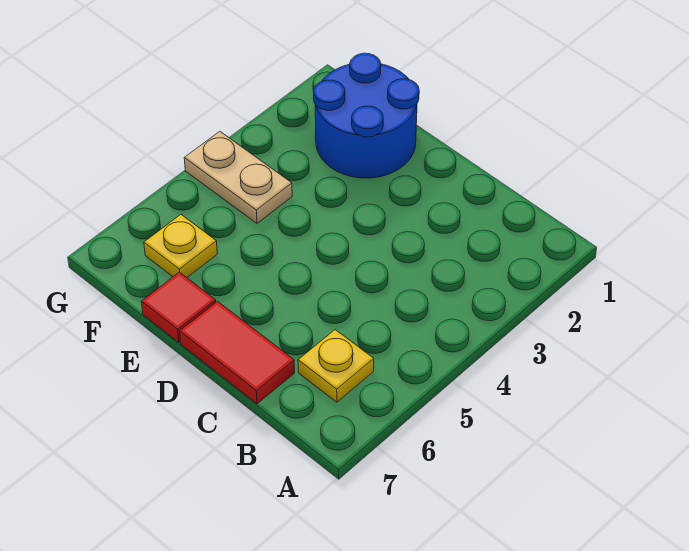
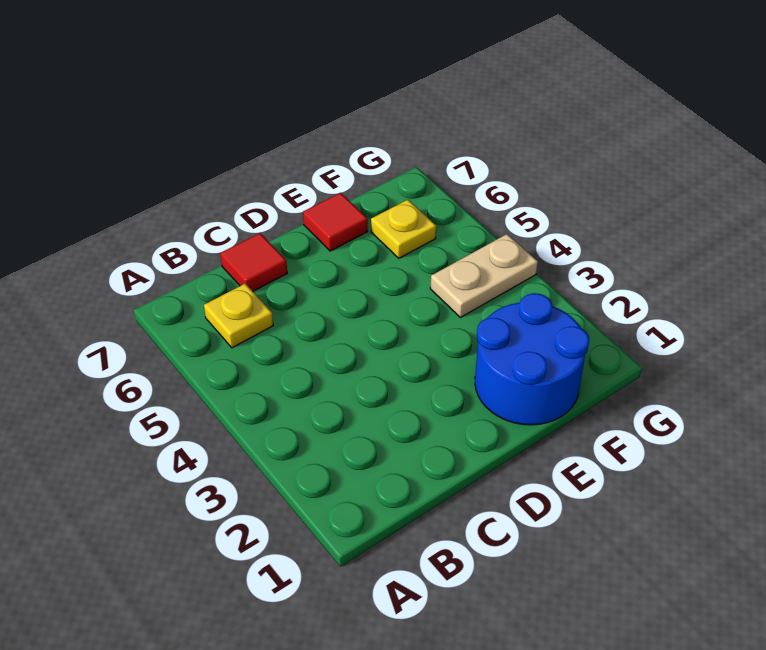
red tile C7:D7 level 1 -> red tile C7 level 1

